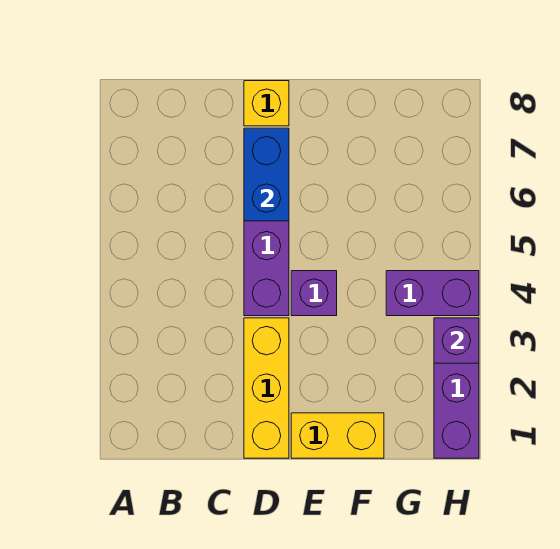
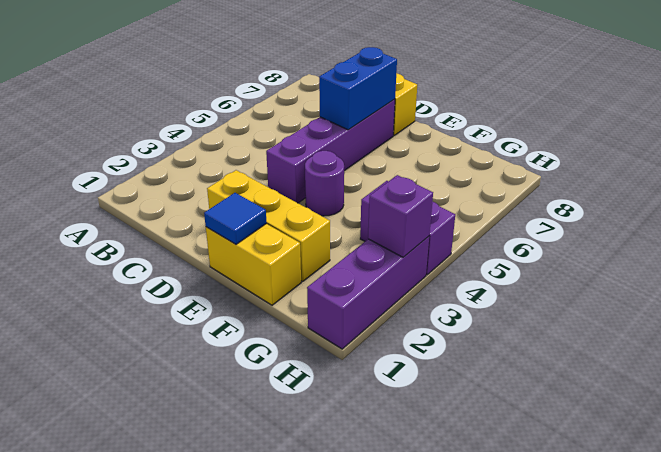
yellow brick D1:D3 level 1 -> yellow brick D2:F2 level 1
none -> blue tile E1 level 2
purple brick E4 level 1 -> purple round brick E4 level 1

